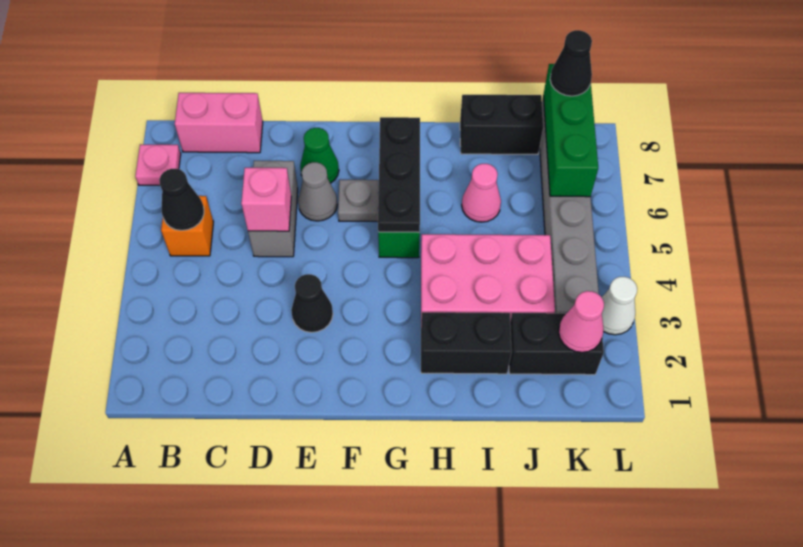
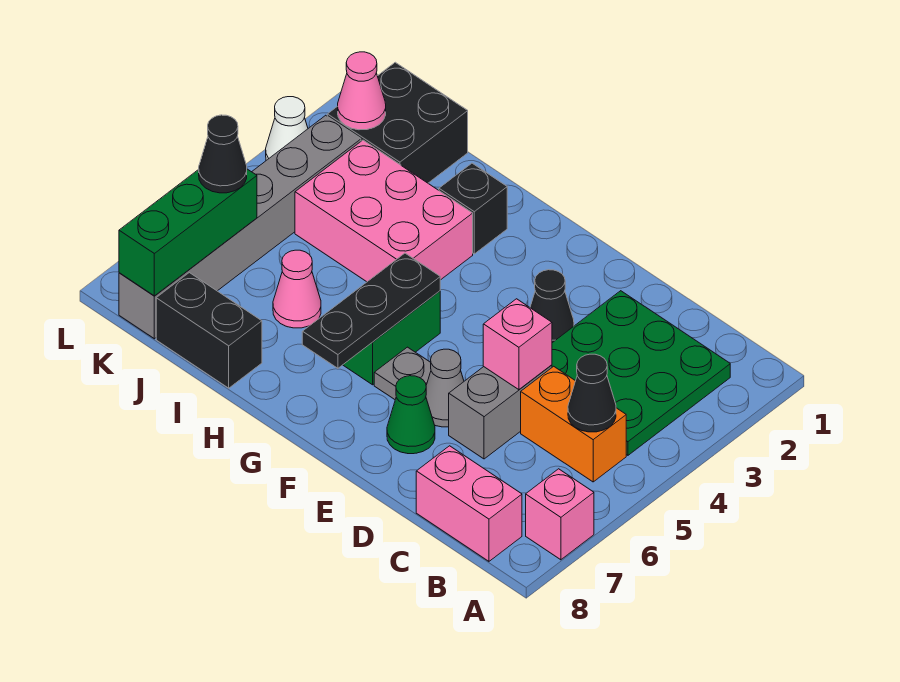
pink plate A7 level 1 -> pink brick A7 level 1
none -> green plate B2:D4 level 1
orange brick B5 level 1 -> orange brick B5:C5 level 1
black brick H2:I2 level 1 -> black brick H2 level 1
black brick J2:K2 level 1 -> black brick J1:K2 level 1
black cone K8 level 3 -> black cone K6 level 3

